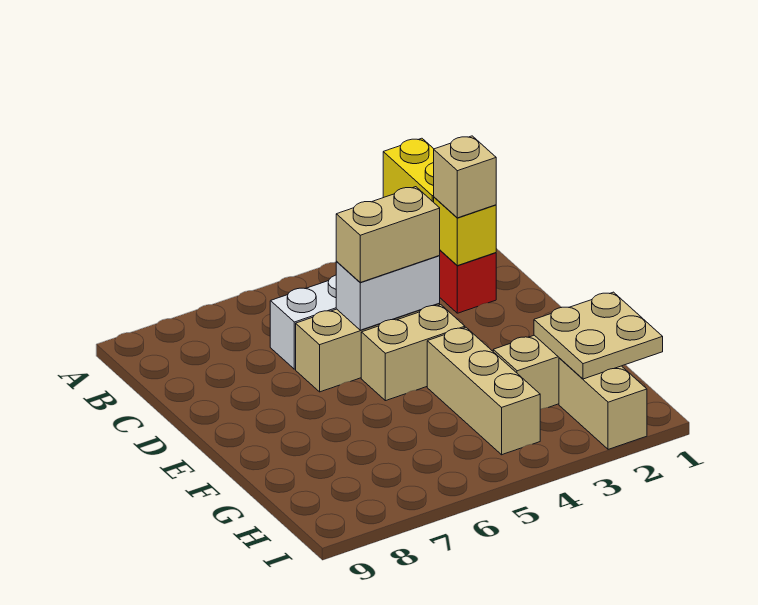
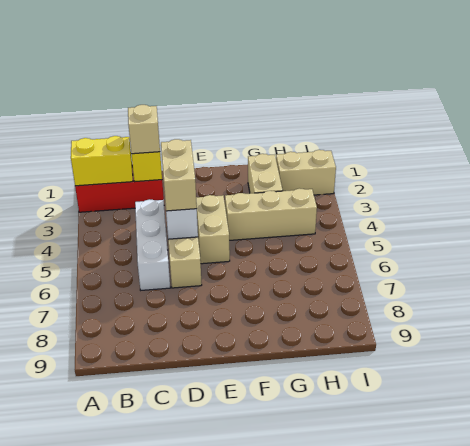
tan plate G1:H2 level 2 -> none

